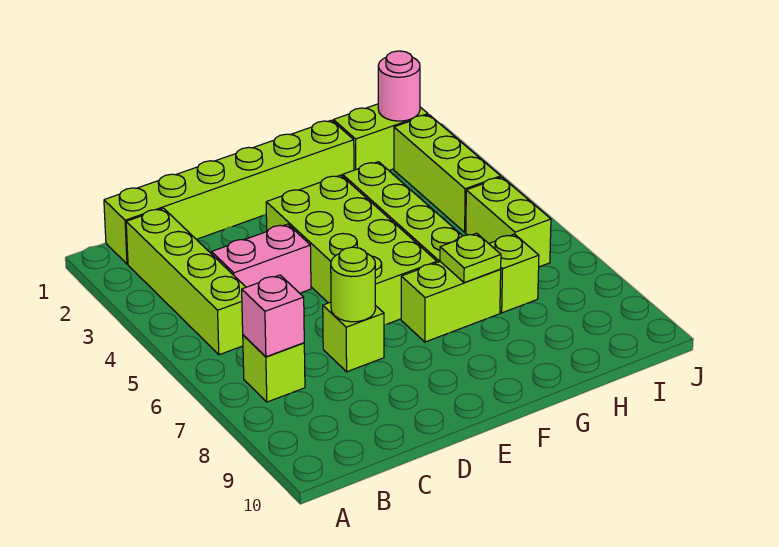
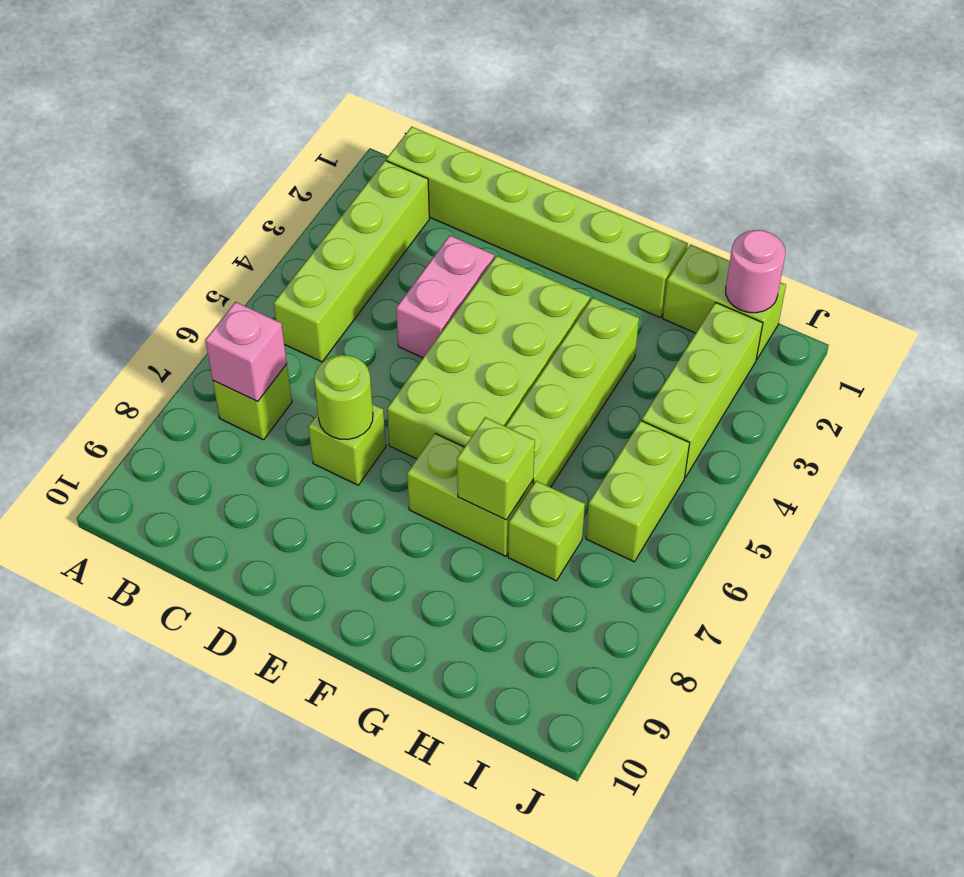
pink brick C4:D4 level 1 -> pink brick D3:D4 level 1
lime plate G7 level 2 -> lime brick G7 level 2

